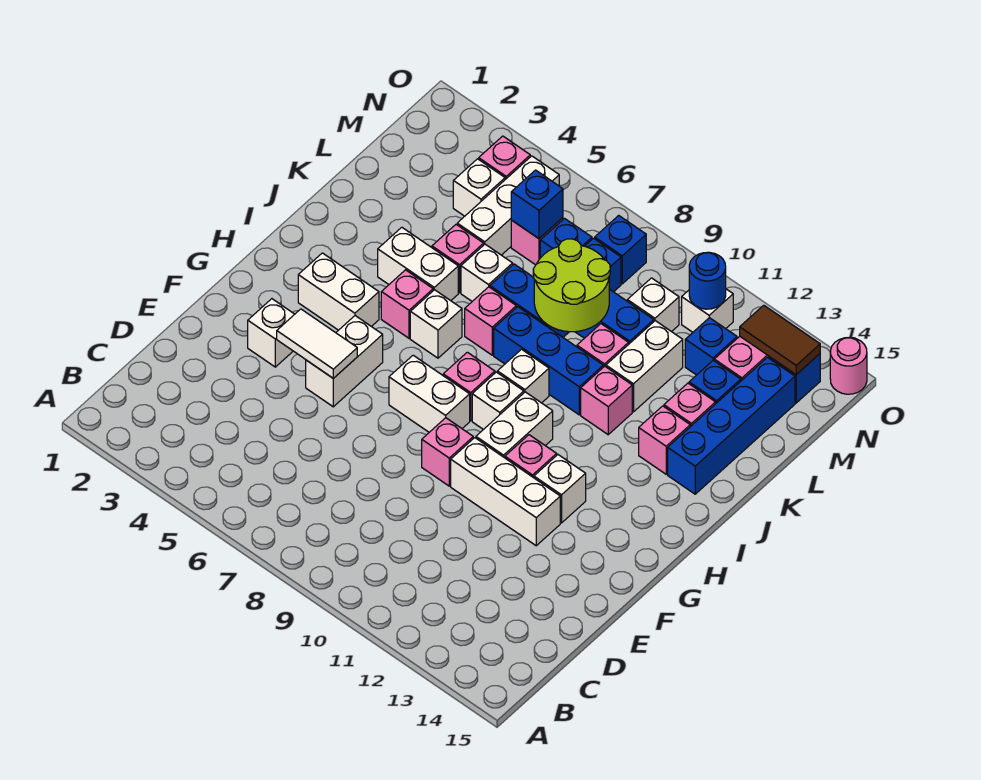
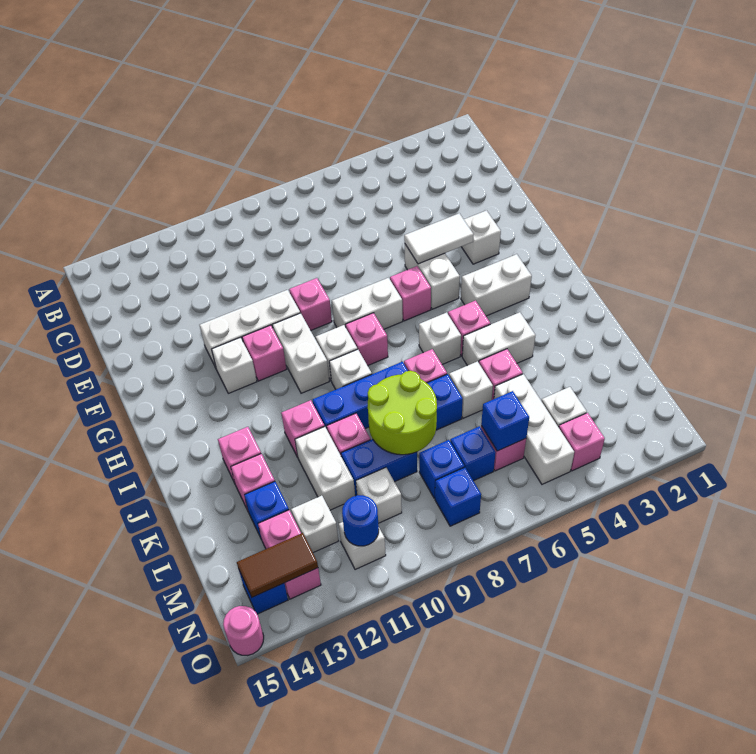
none -> pink brick G6 level 1
blue brick J14:M14 level 1 -> none
blue brick M12 level 1 -> white brick M12 level 1

